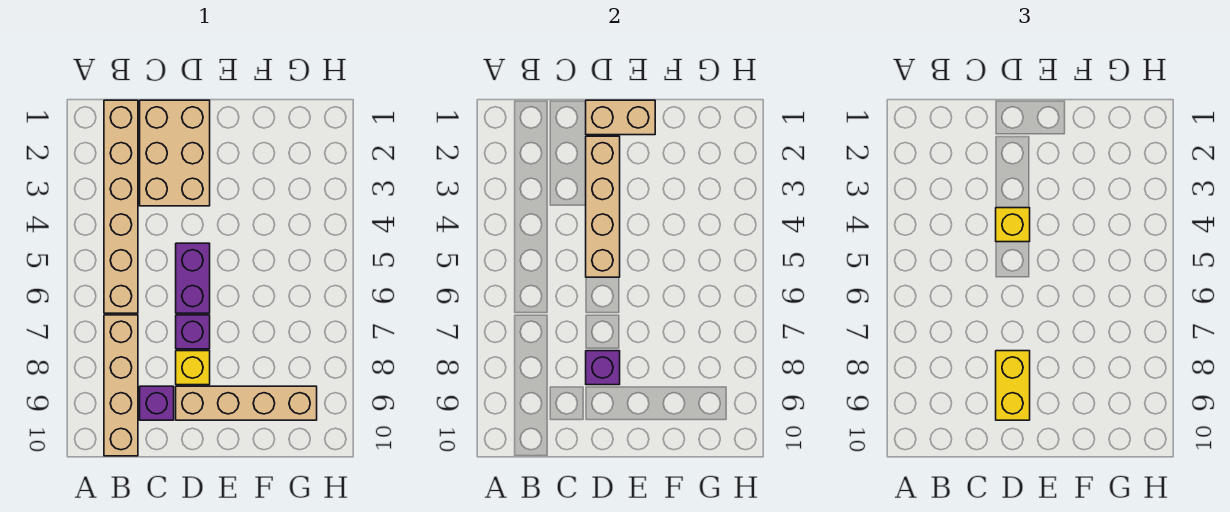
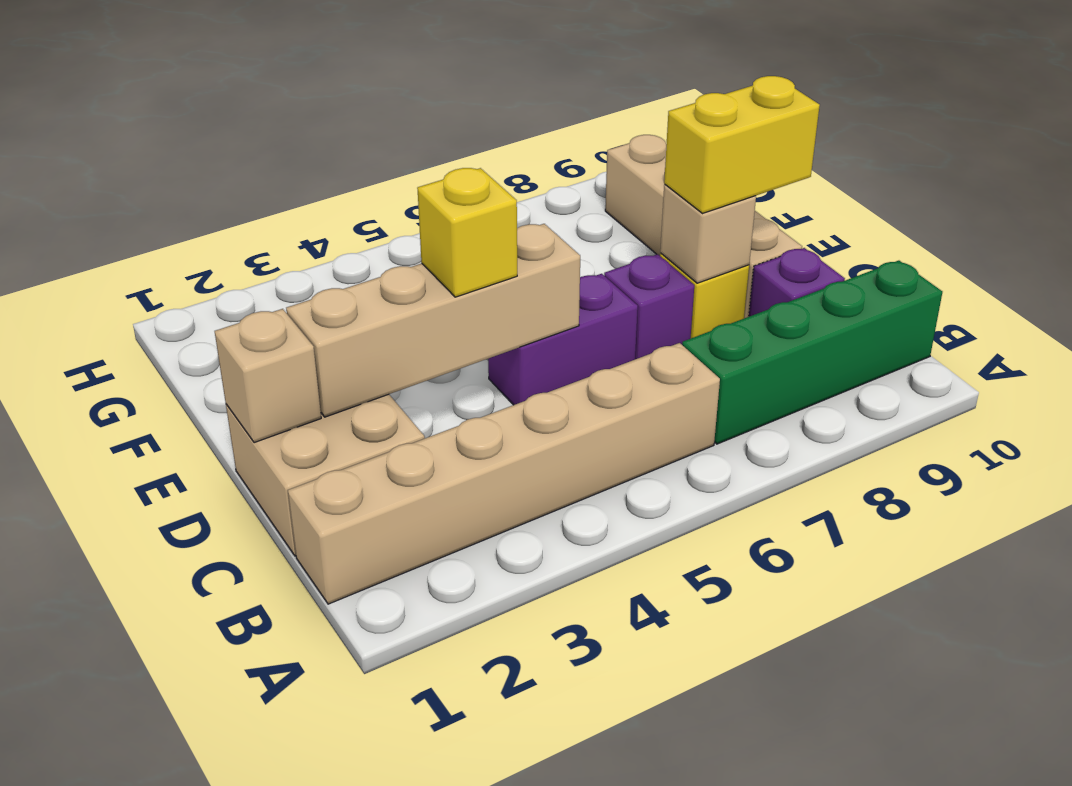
tan brick B7:B10 level 1 -> green brick B7:B10 level 1
tan brick C1:D3 level 1 -> tan brick C1:D2 level 1
tan brick D1:E1 level 2 -> tan brick D1 level 2
purple brick D8 level 2 -> tan brick D8 level 2

